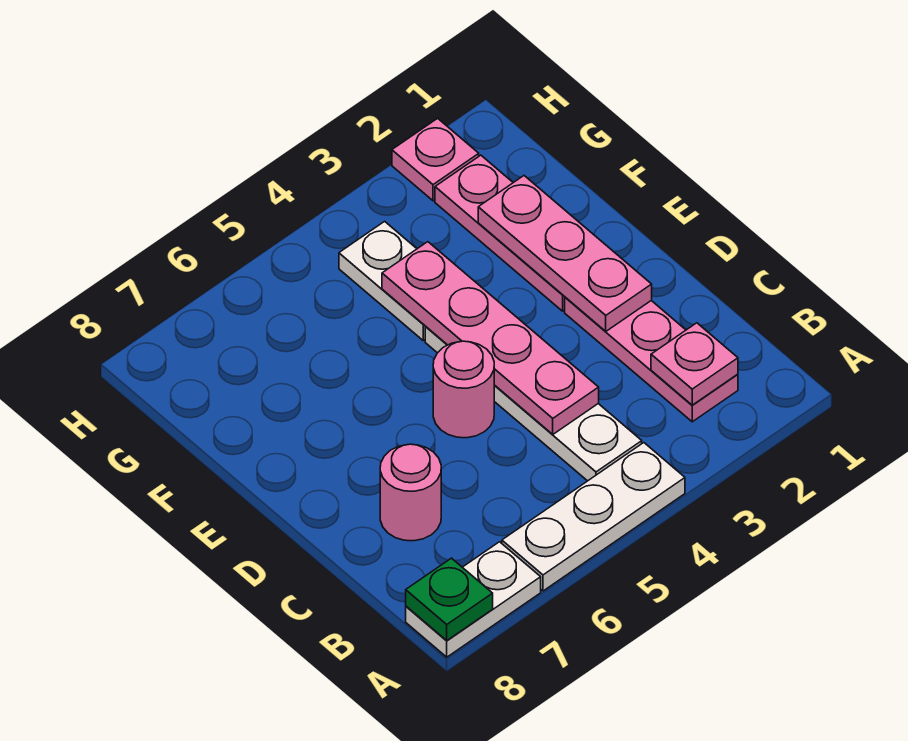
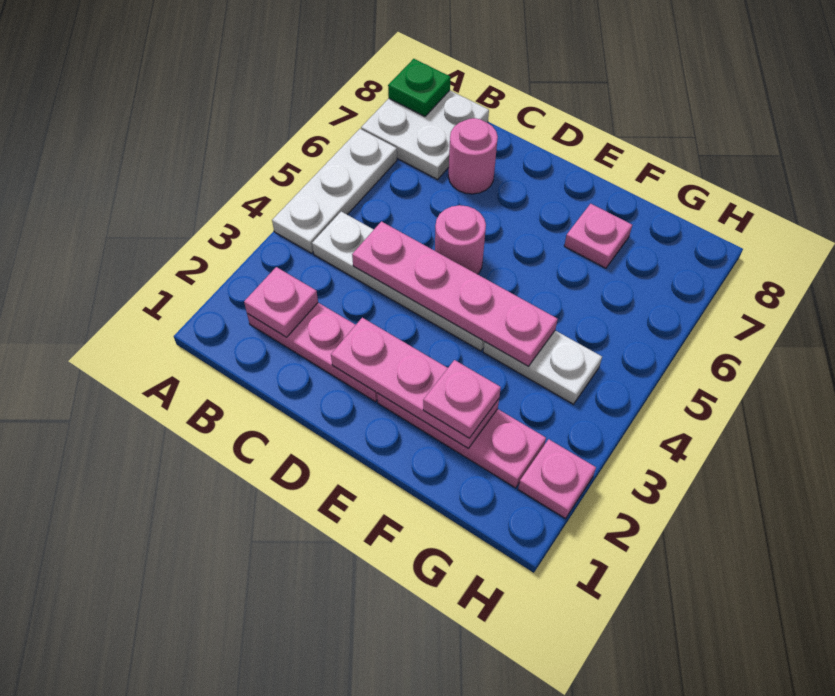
white plate A7:A8 level 1 -> white plate A7:B8 level 1
none -> pink plate F2 level 3
none -> pink plate F7 level 1

